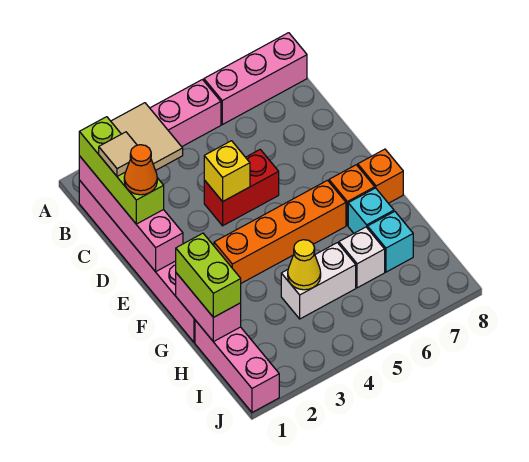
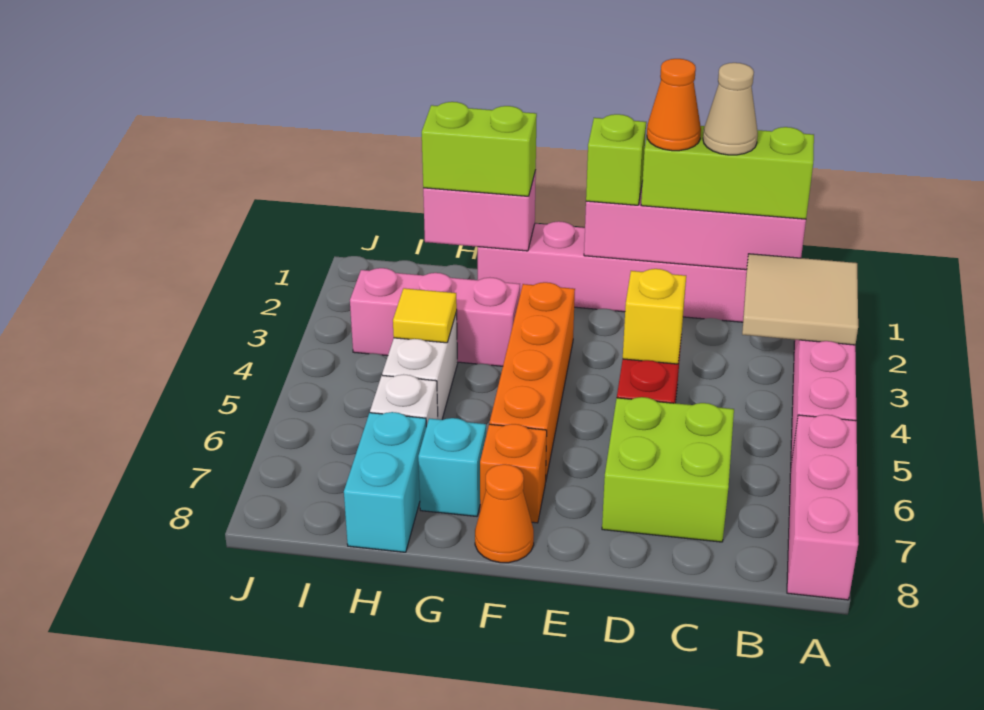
tan tile C1 level 4 -> tan cone C1 level 4
none -> lime brick C6:D7 level 1
none -> lime brick E1 level 3
orange brick F8 level 1 -> orange cone F8 level 1
pink brick H1:J1 level 1 -> pink brick G3:I3 level 1
yellow cone H4 level 2 -> yellow tile H4 level 2
cyan brick H7 level 1 -> cyan brick H7:H8 level 1

